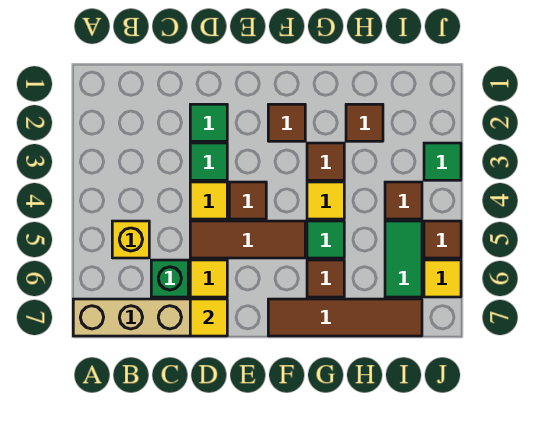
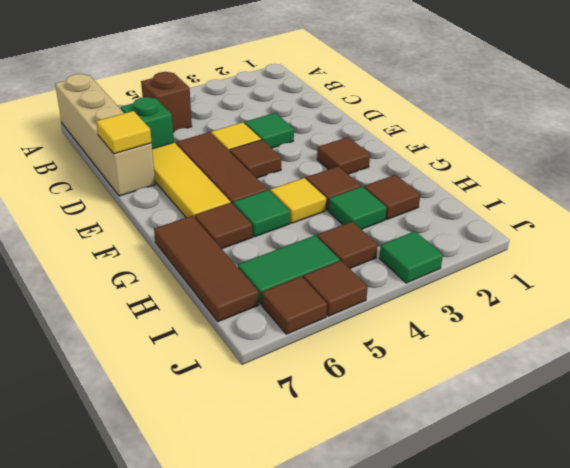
yellow brick B5 level 1 -> brown brick B5 level 1
green tile D2 level 1 -> green tile H3 level 1
yellow tile D6 level 1 -> yellow tile D6:F6 level 1
brown tile F7:I7 level 1 -> brown tile G7:I7 level 1
yellow tile J6 level 1 -> brown tile J6 level 1

